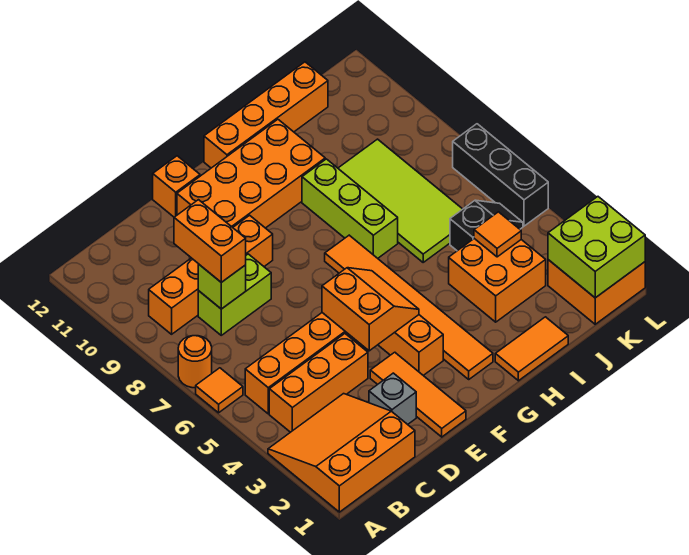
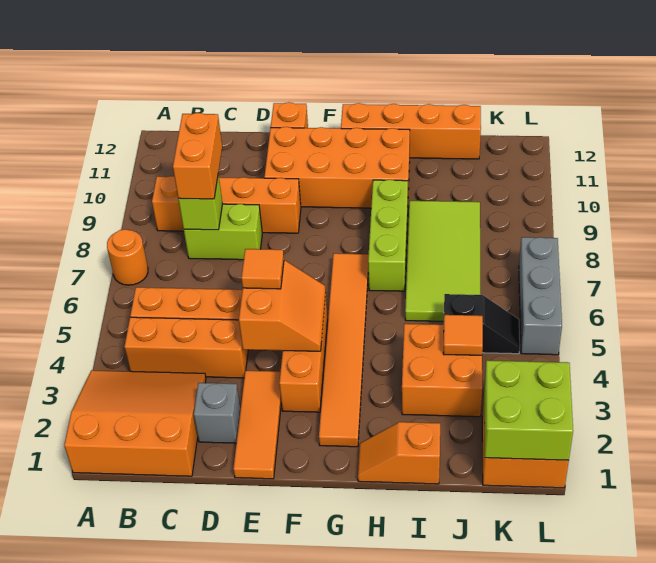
orange tile A6 level 1 -> orange tile E5 level 3
orange tile H1:I1 level 1 -> orange slope H1:I1 level 1 top I
black brick L5:L7 level 1 -> grey brick L5:L7 level 1

